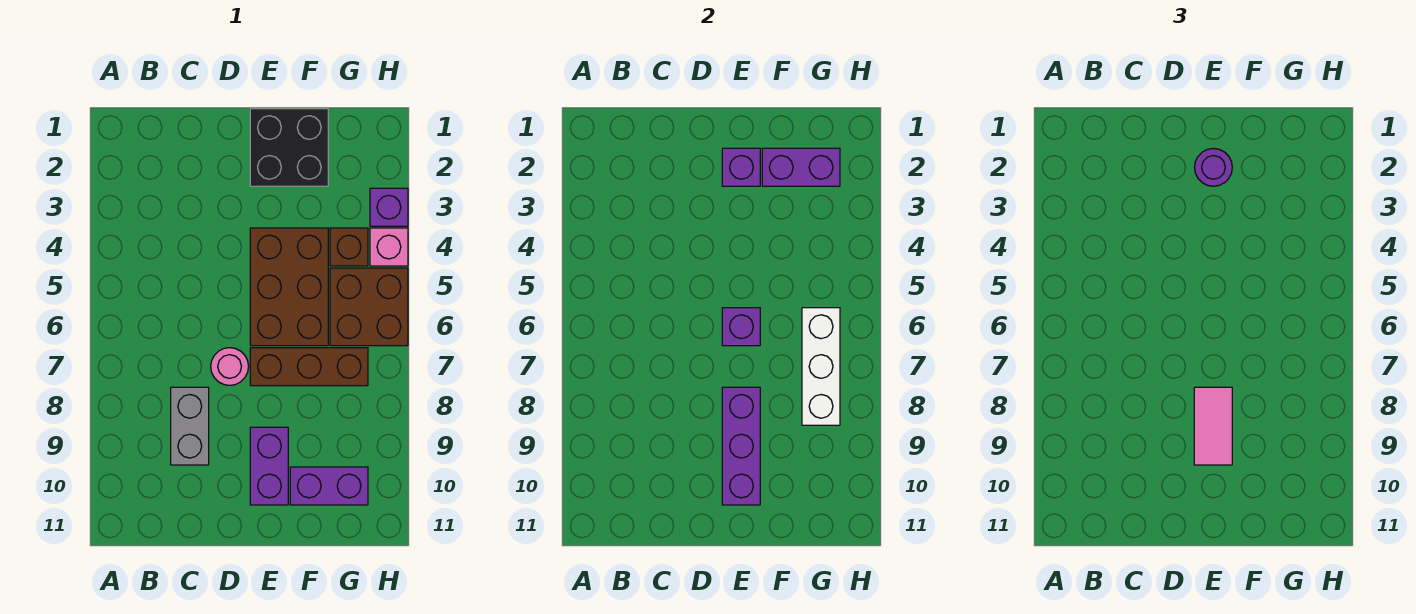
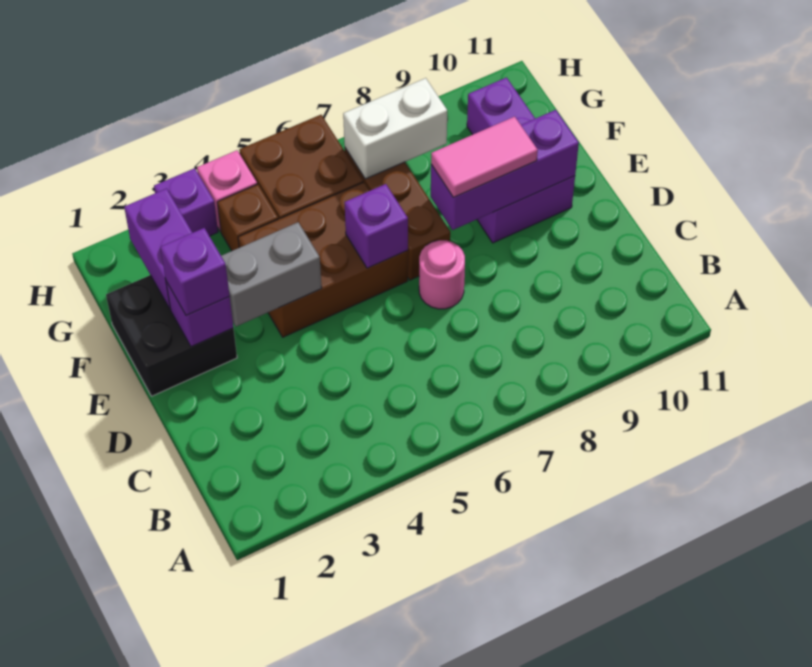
grey brick C8:C9 level 1 -> grey brick E3:E4 level 2
purple round brick E2 level 3 -> purple brick E2 level 3
white brick G6:G8 level 2 -> white brick G7:G8 level 2

